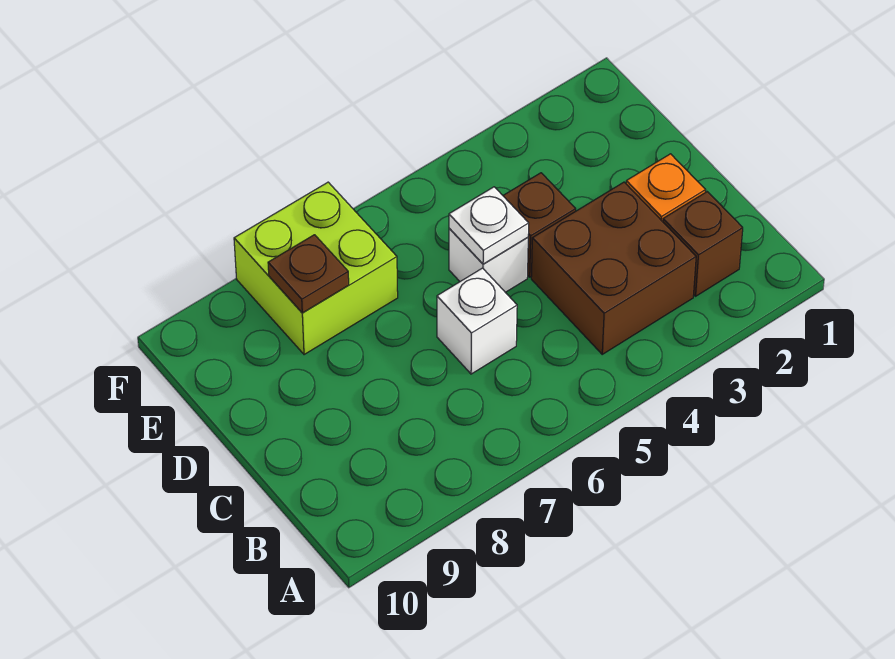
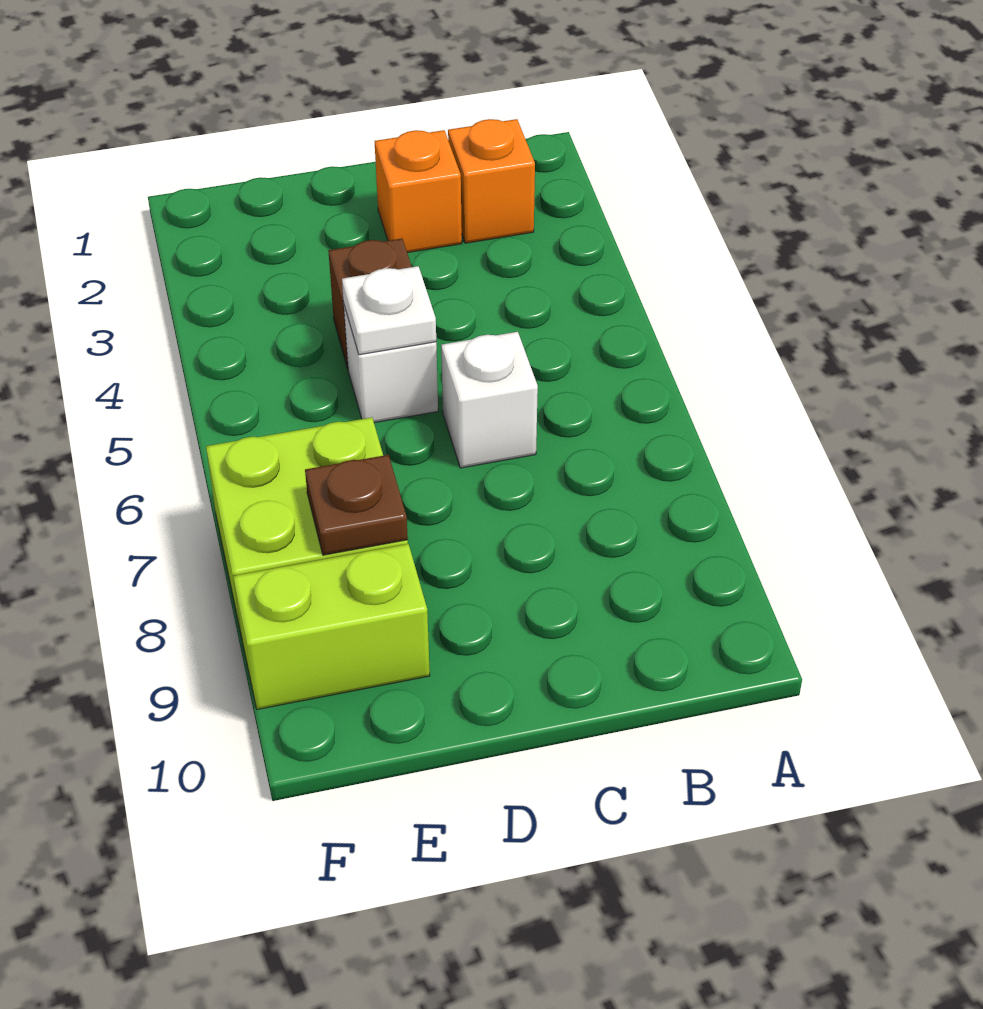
brown brick B2 level 1 -> orange brick B2 level 1
brown brick B3:C4 level 1 -> none
none -> lime brick E9:F9 level 1

